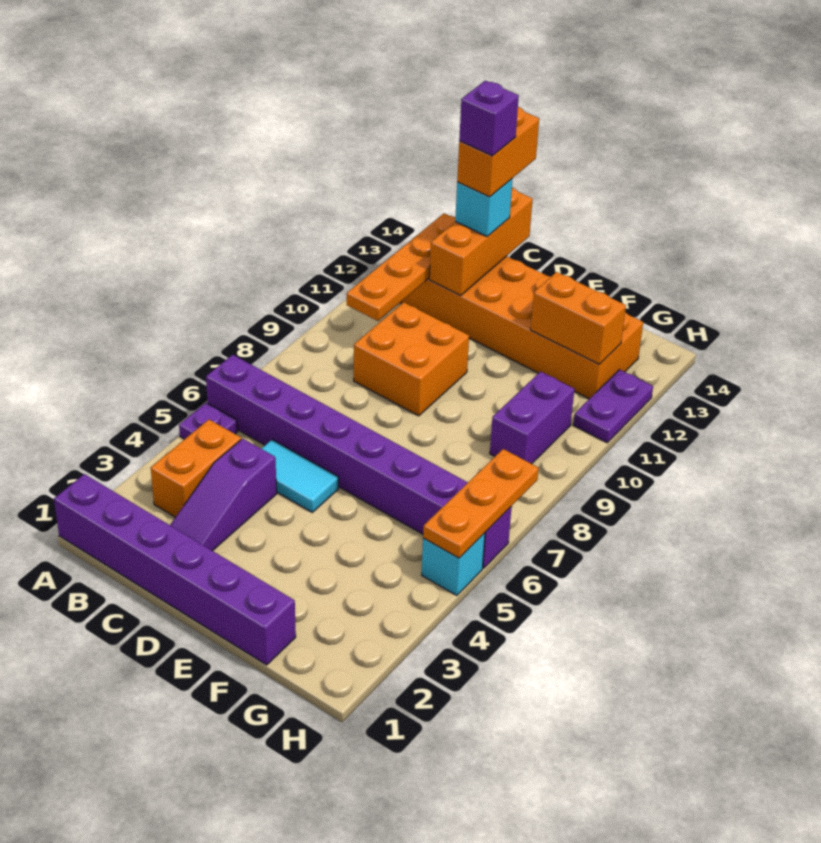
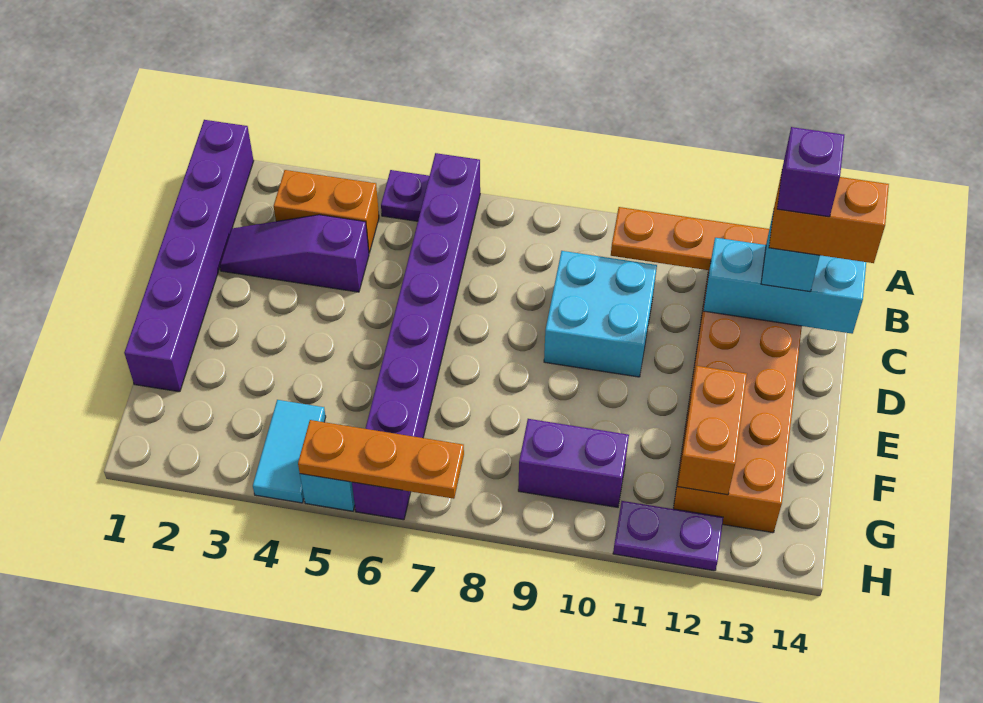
cyan tile C5:D5 level 1 -> cyan tile G4:H4 level 1
orange brick C9:D10 level 1 -> cyan brick C9:D10 level 1
orange brick C12:C14 level 2 -> cyan brick C12:C14 level 2

